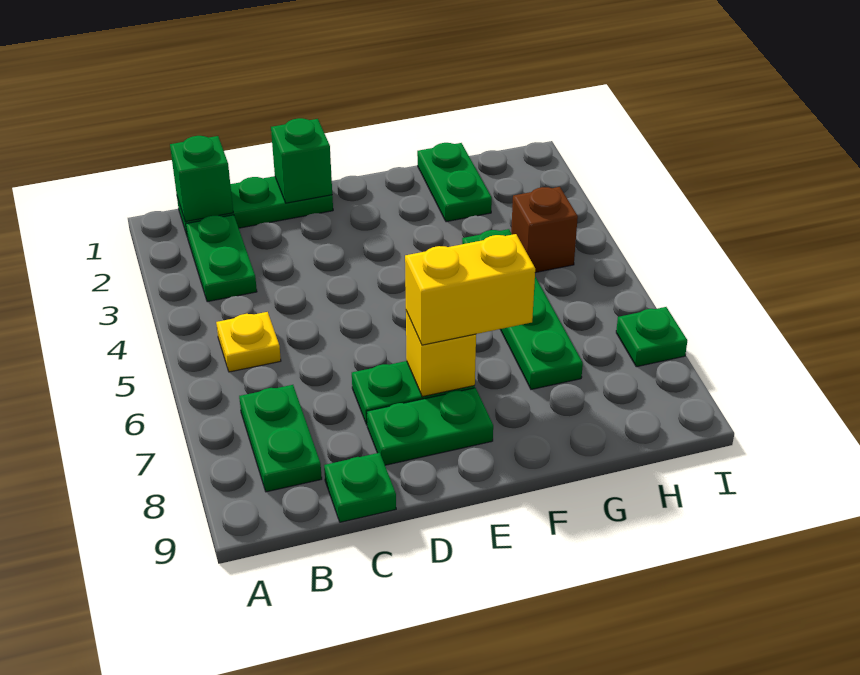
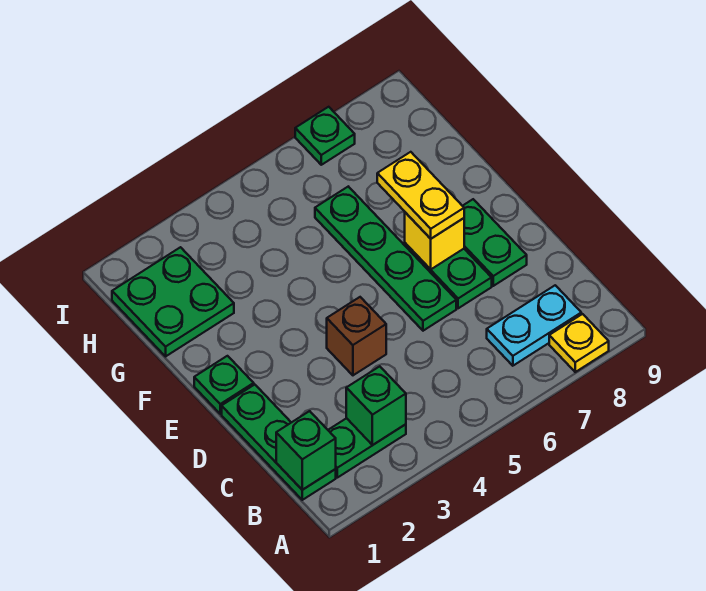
yellow plate B5 level 1 -> yellow plate A8 level 1
green plate B7:B8 level 1 -> cyan plate B7:B8 level 1
green plate C9 level 1 -> green plate E1 level 1
green brick D1 level 2 -> green brick B3 level 2
yellow brick E7:F7 level 3 -> yellow plate E7:F7 level 3
green plate G1:G2 level 1 -> green plate G1:H2 level 1
green plate G4:G7 level 1 -> green plate D6:G6 level 1
brown brick H4 level 1 -> brown brick D4 level 1

